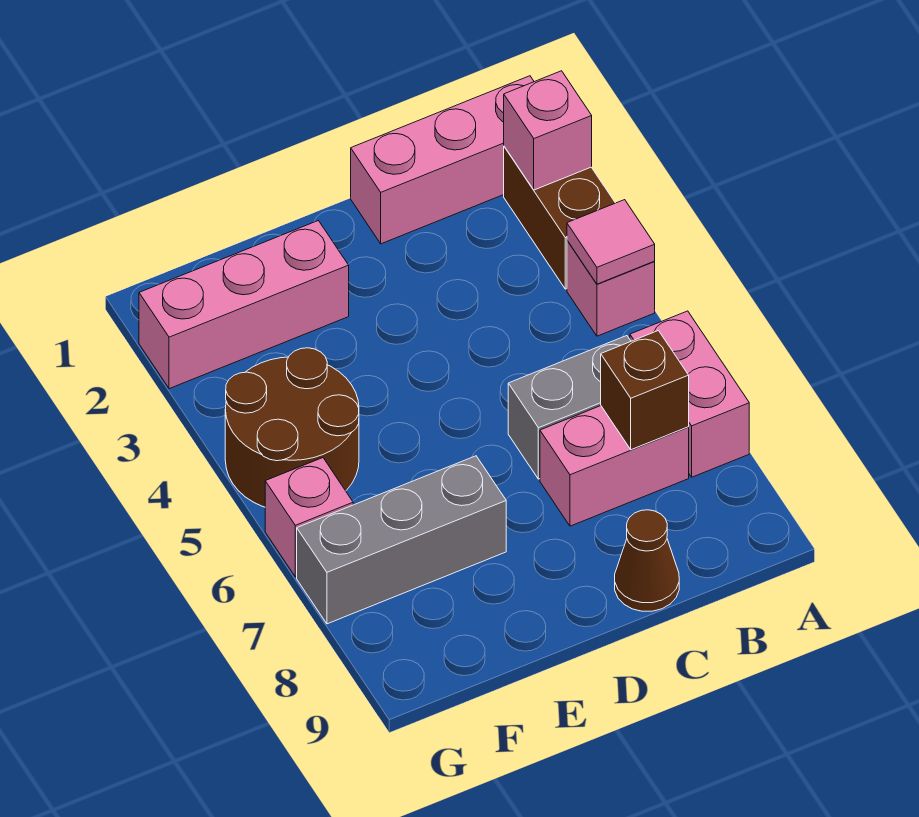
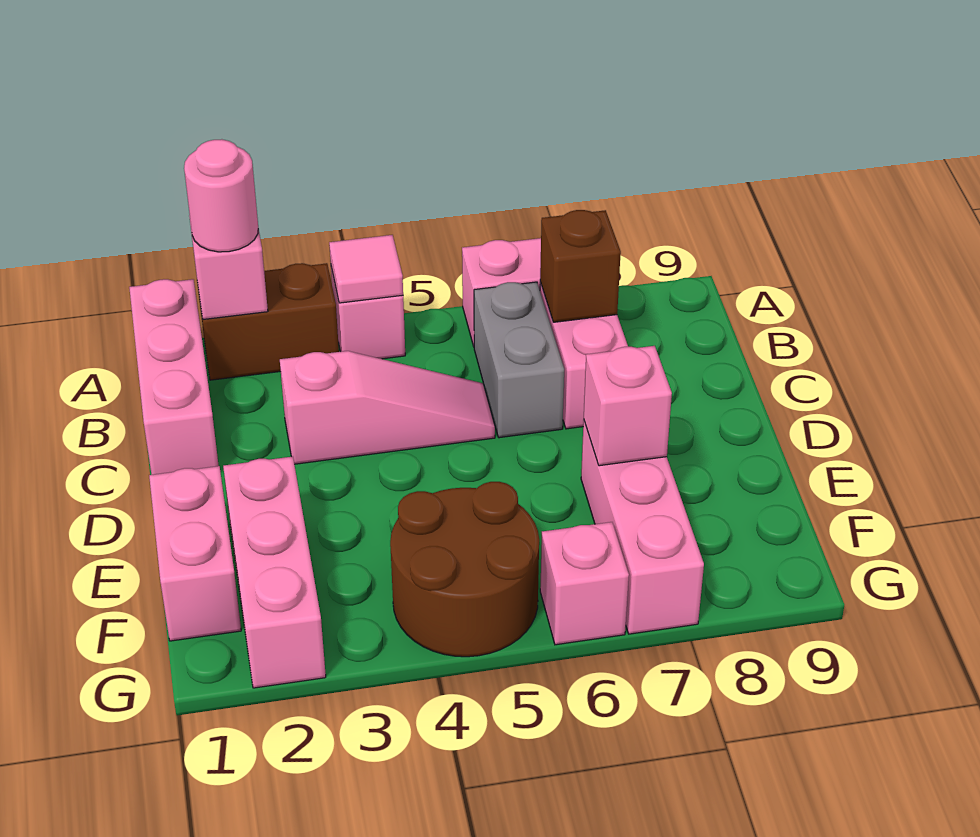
none -> pink round brick A2 level 3
none -> pink slope C3:C5 level 1 top 3
brown cone C9 level 1 -> none
none -> pink brick E1:F1 level 1
grey brick E7:G7 level 1 -> pink brick E7:G7 level 1
none -> pink brick E7 level 2

